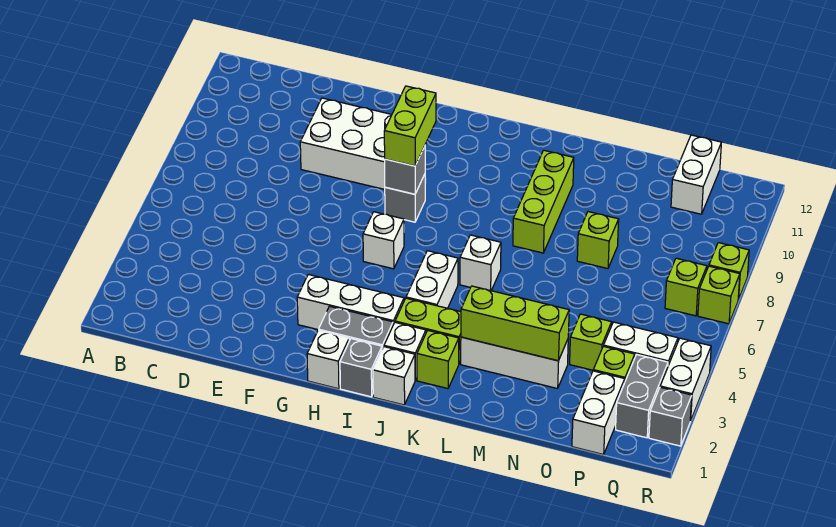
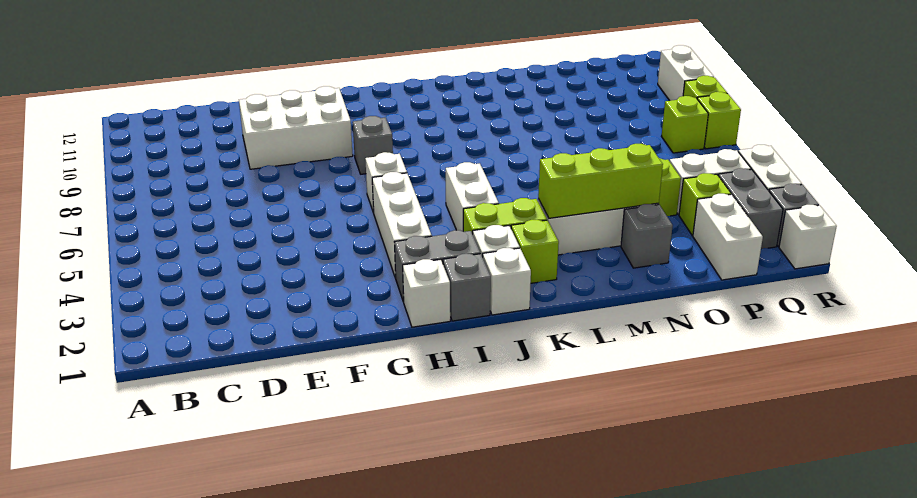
white brick G3:I3 level 1 -> white brick H3:H5 level 1
grey brick H8 level 2 -> grey brick N2 level 1
lime brick H8:H9 level 3 -> none
white brick K6 level 1 -> white brick R1 level 1
lime brick L8:L10 level 1 -> none
lime brick N8 level 1 -> none
white brick P11:P12 level 1 -> white brick R9:R10 level 1

